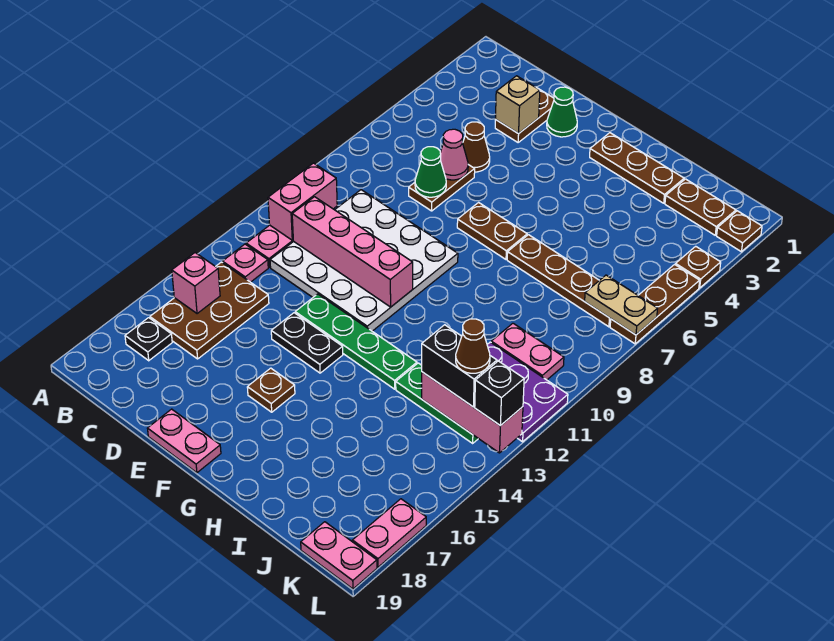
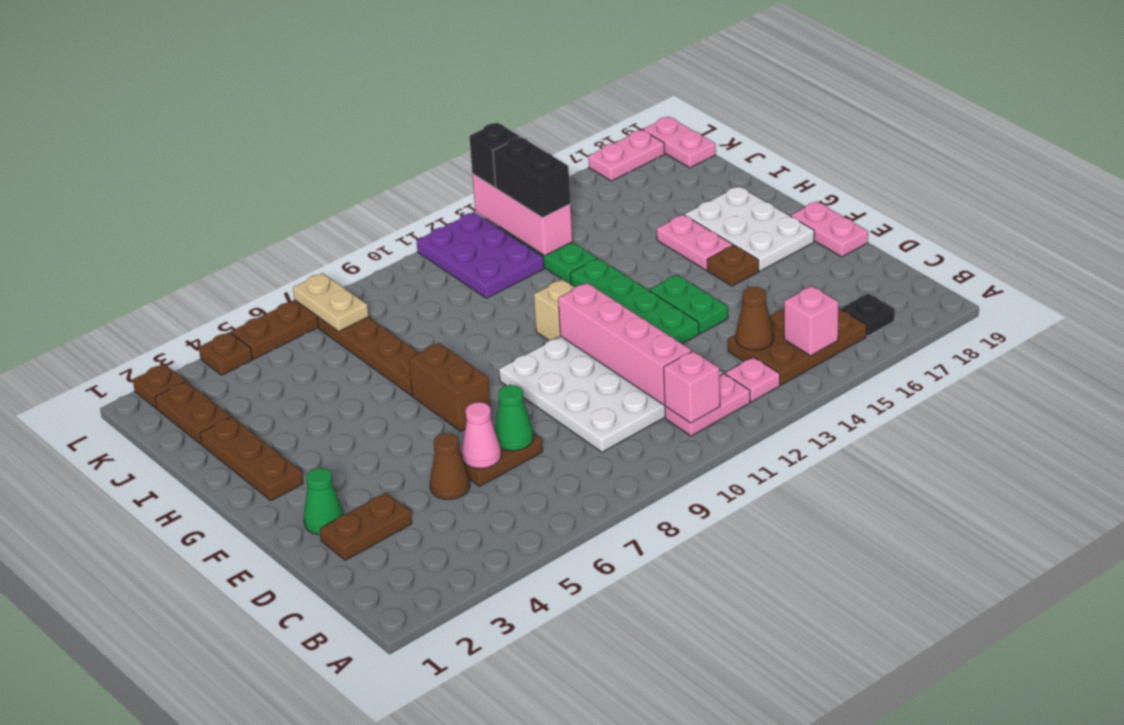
pink brick B10:B11 level 2 -> pink brick B11 level 2
tan brick D3 level 2 -> tan brick G11 level 1
black plate E14:F14 level 1 -> green plate E14:F14 level 1
brown plate F7:G7 level 1 -> brown brick F7:G7 level 1
none -> white plate F17:H18 level 1
pink plate J10:K10 level 1 -> pink plate G16:H16 level 1
brown cone K13 level 4 -> brown cone C14 level 2

